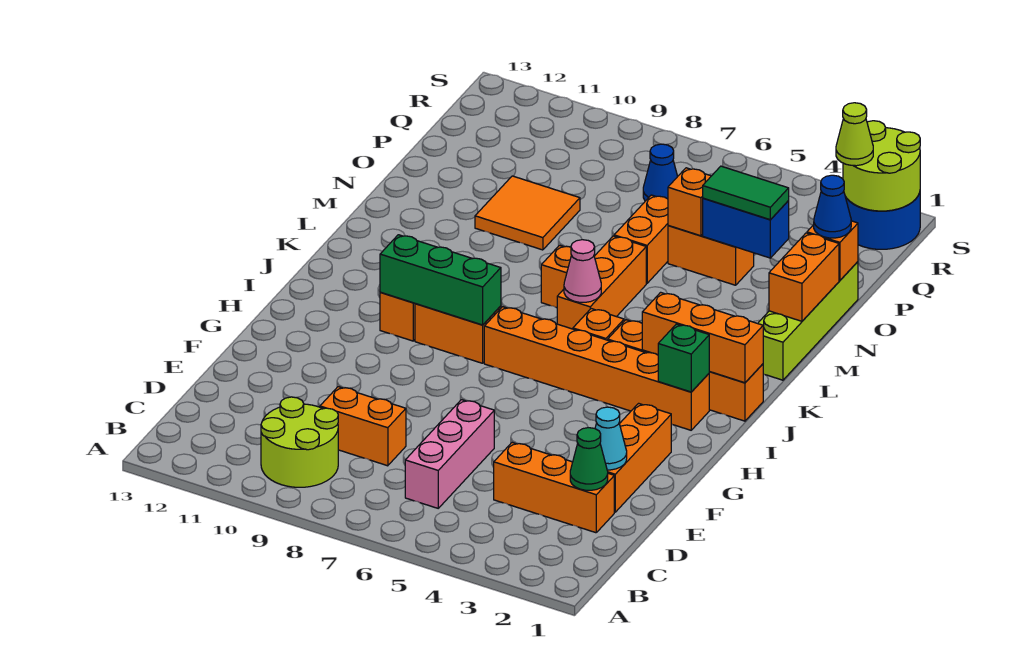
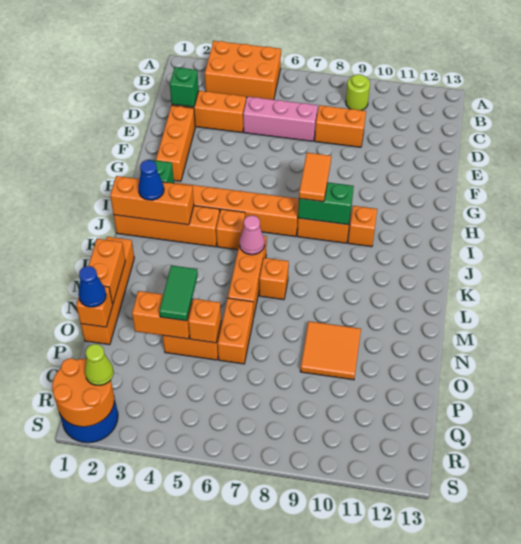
none -> orange brick A3:B5 level 1
lime round brick B9:C10 level 1 -> lime round brick B9 level 1
pink brick C6:E6 level 1 -> pink brick D5:D7 level 1
green cone D2 level 2 -> green brick D2 level 2
cyan cone E2 level 2 -> none
none -> orange tile H8:I8 level 3
green brick I8:I10 level 2 -> green brick I8:I9 level 2
lime brick L1:O1 level 1 -> orange brick L1:O1 level 1
blue brick O3:O4 level 2 -> orange brick O3:O4 level 2
green tile O3:O4 level 3 -> green tile N4:O4 level 3
blue cone Q7 level 1 -> blue cone J2 level 3
lime round brick R1:S2 level 2 -> orange round brick R1:S2 level 2

